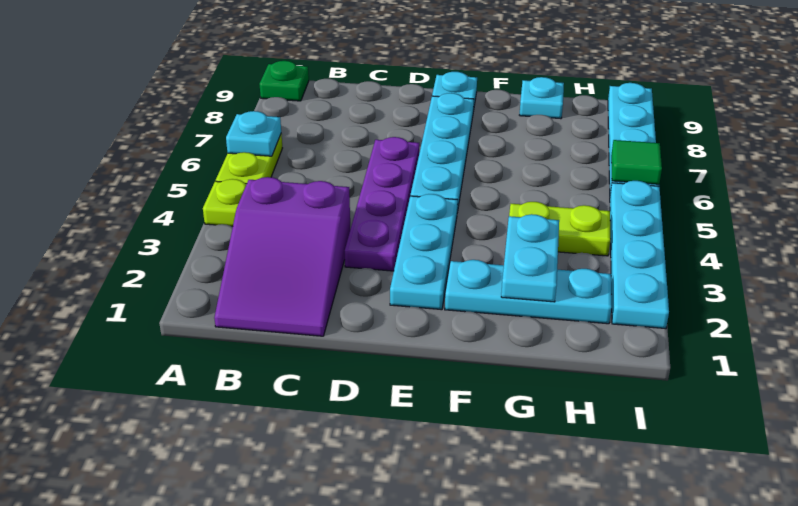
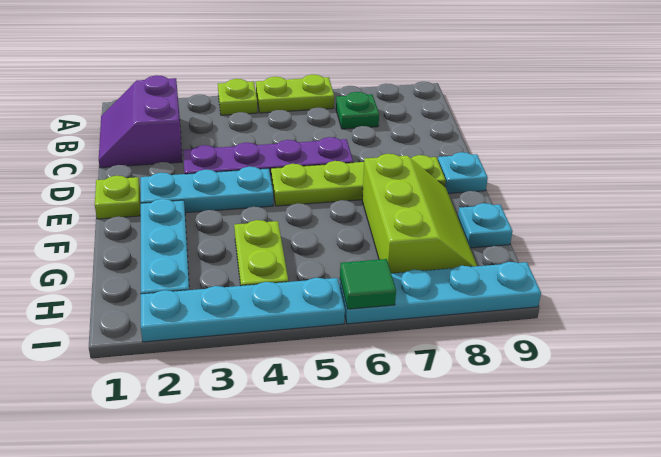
cyan plate A6 level 2 -> none
green plate A9 level 1 -> green plate B7 level 1
purple slope B1:C3 level 1 top 3 -> purple slope B1:C2 level 1 top 2
none -> lime plate E1 level 1
cyan plate E5:E8 level 1 -> lime plate E5:E8 level 1
none -> lime slope F7:H8 level 1 top 7
cyan plate G2:G3 level 2 -> none

